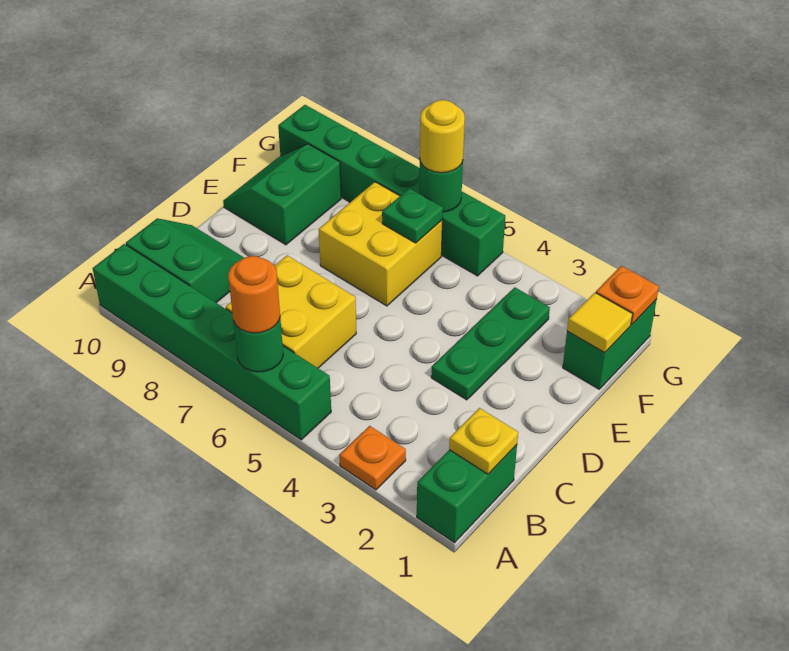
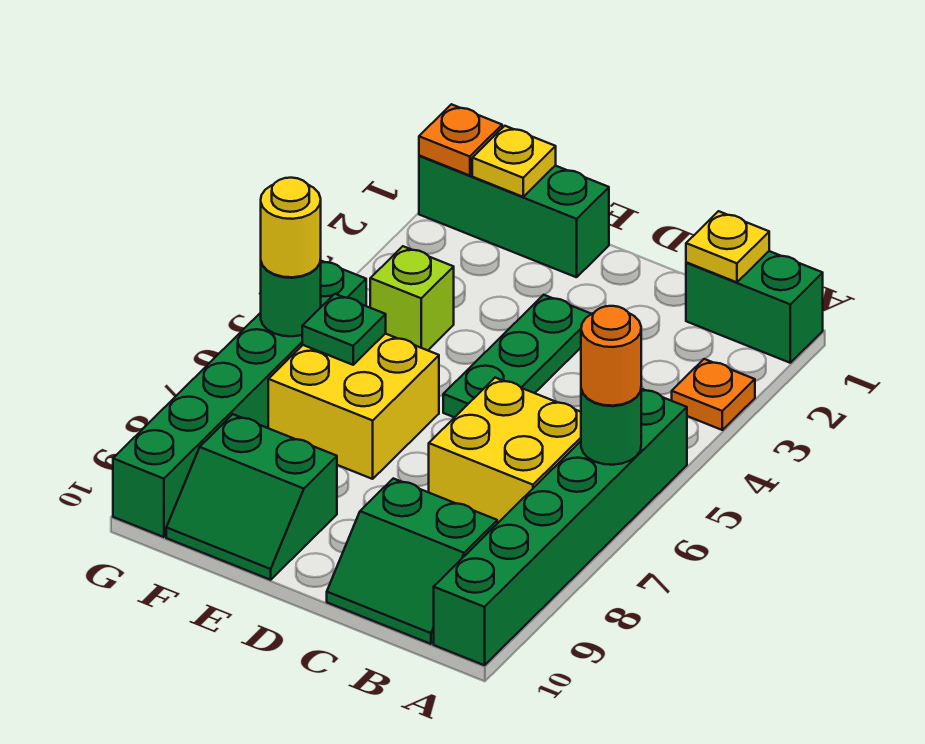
green slope B9:C10 level 1 top B -> green slope B9:C10 level 1 top 9
green plate D3:F3 level 1 -> green plate D3:D5 level 1
green brick F1:G1 level 1 -> green brick E1:G1 level 1
yellow tile F1 level 2 -> yellow plate F1 level 2
none -> lime brick F4 level 1

